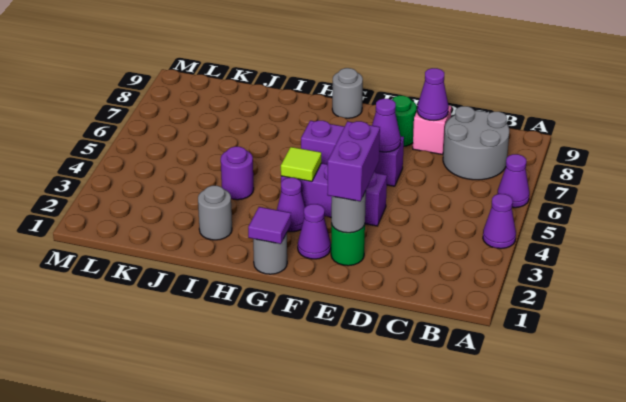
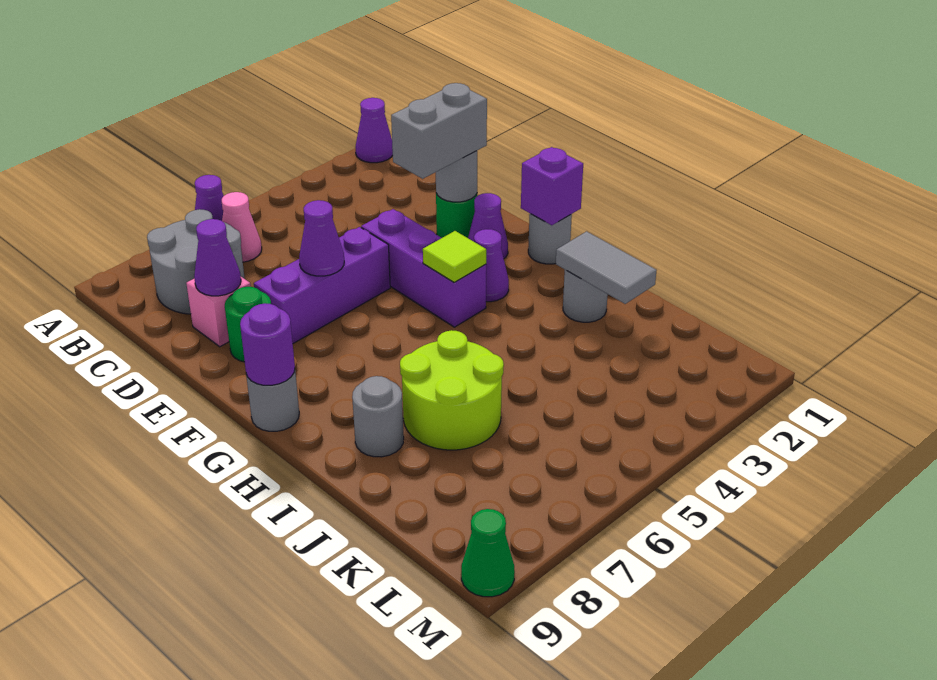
purple cone A4 level 1 -> purple cone A1 level 1
none -> pink cone B6 level 1
purple brick E2:E3 level 3 -> grey brick E2:E3 level 3
purple brick E6:G6 level 1 -> purple brick E5:E7 level 1
purple tile G1 level 2 -> purple brick G1 level 2
none -> grey tile I2:J2 level 2
purple round brick I4 level 1 -> purple round brick G9 level 2
none -> lime round brick I6:J7 level 1
none -> grey round brick I8 level 1
none -> green cone M9 level 1

